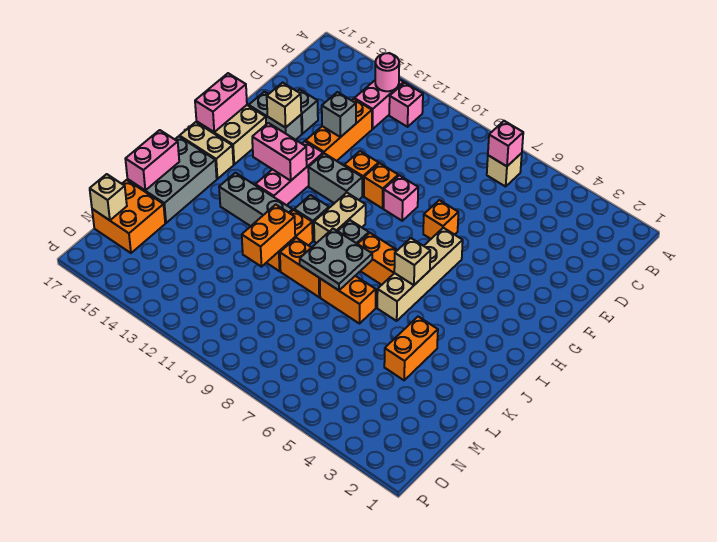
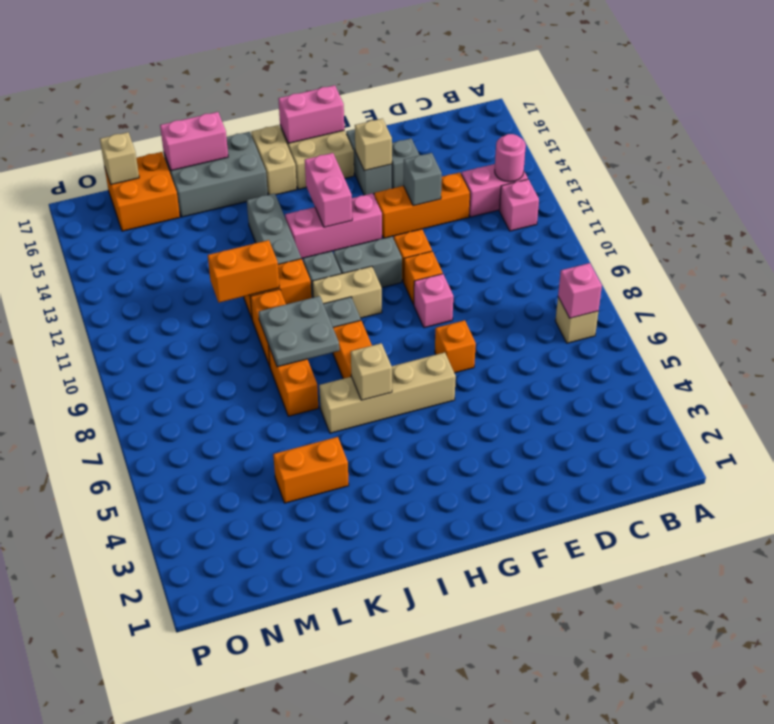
grey brick G11:G12 level 1 -> grey brick G11:H11 level 1

